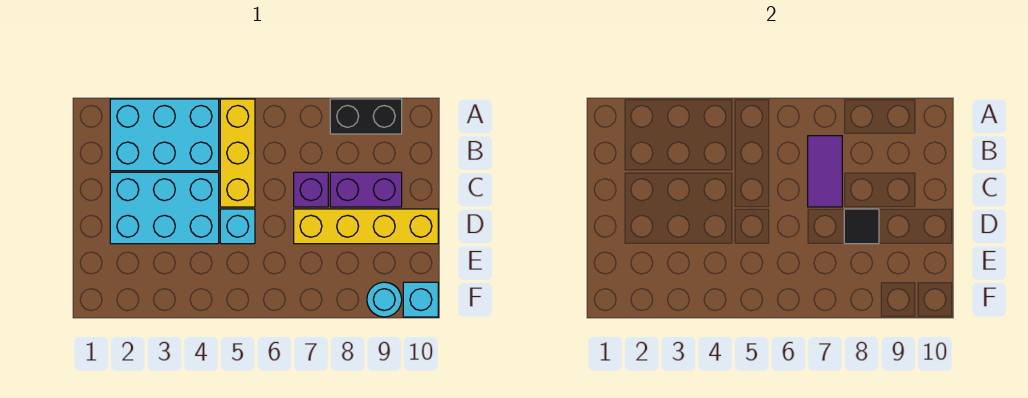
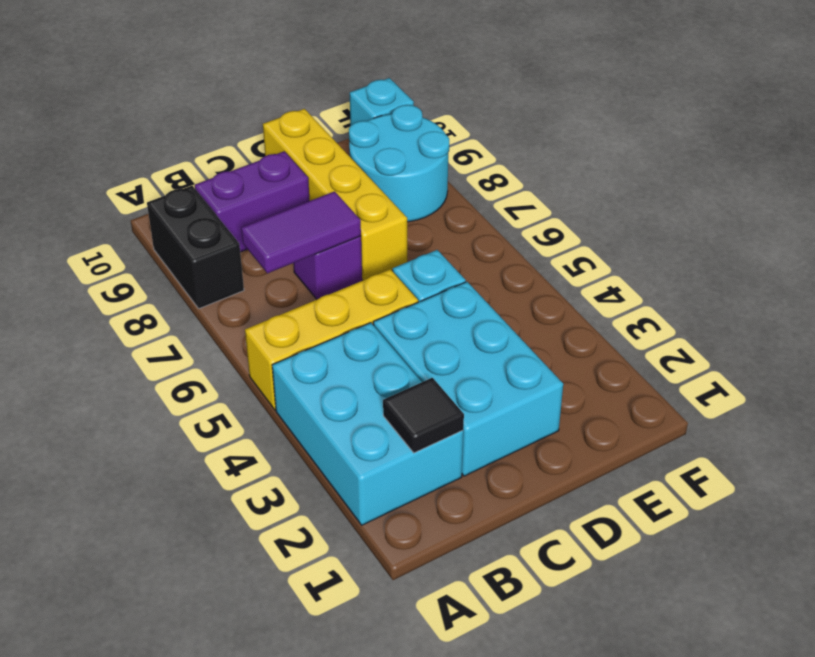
purple brick C8:C9 level 1 -> purple brick B9:C9 level 1
black tile D8 level 2 -> black tile B2 level 2
cyan round brick F9 level 1 -> cyan round brick E8:F9 level 1

